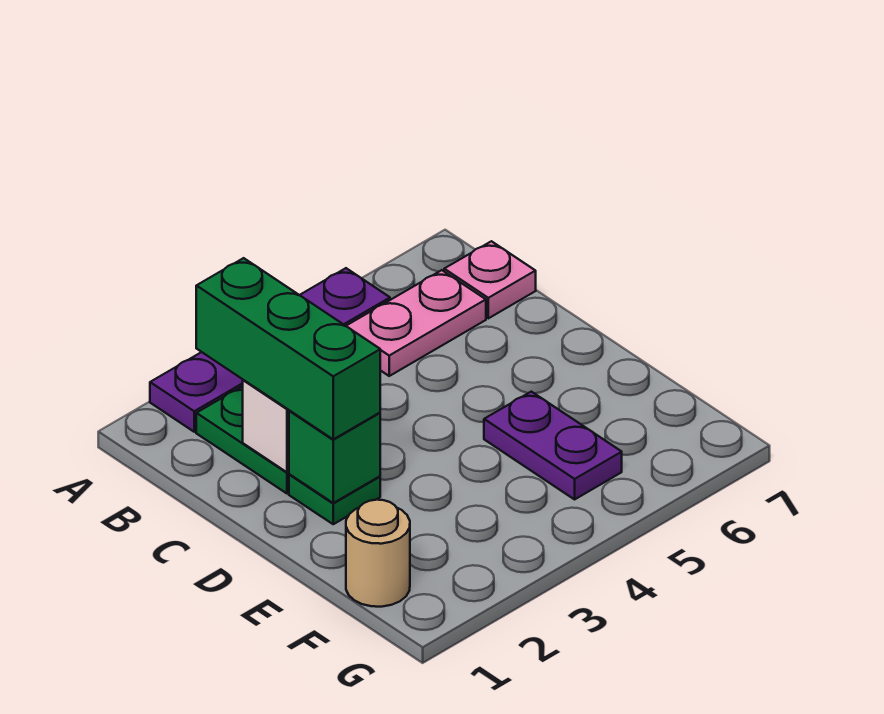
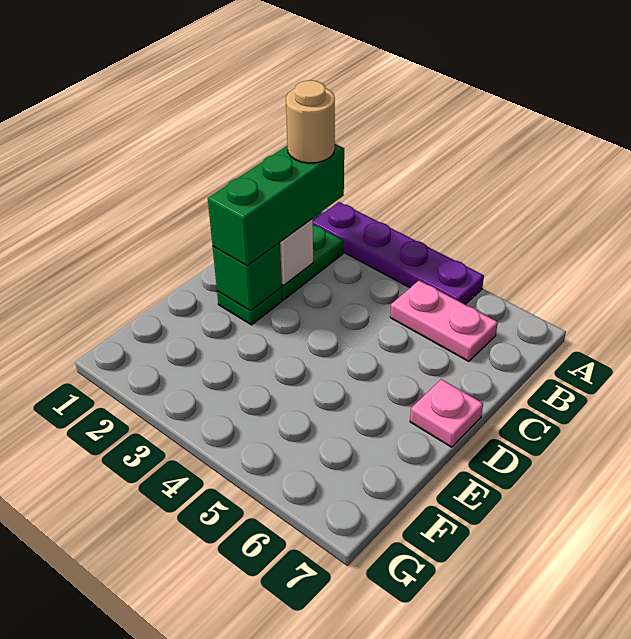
pink plate B7 level 1 -> pink plate D7 level 1
purple plate E5:F5 level 1 -> none
tan round brick F1 level 1 -> tan round brick B2 level 4

